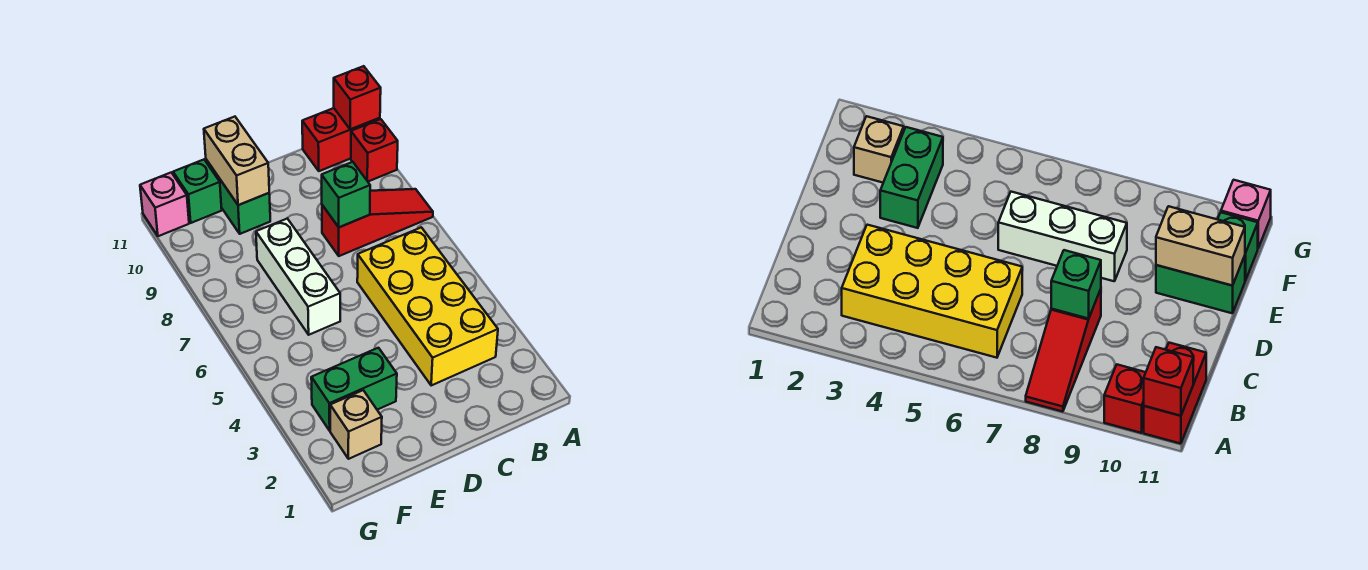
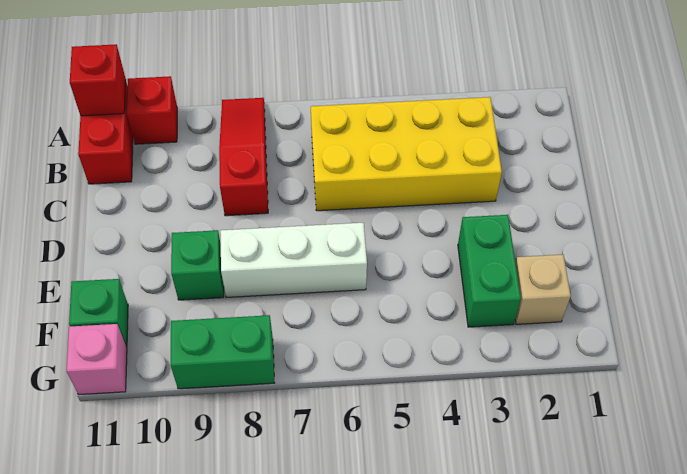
green brick C8 level 2 -> green brick E9 level 1
green brick E10:E11 level 1 -> green brick G8:G9 level 1
tan brick E10:E11 level 2 -> none

